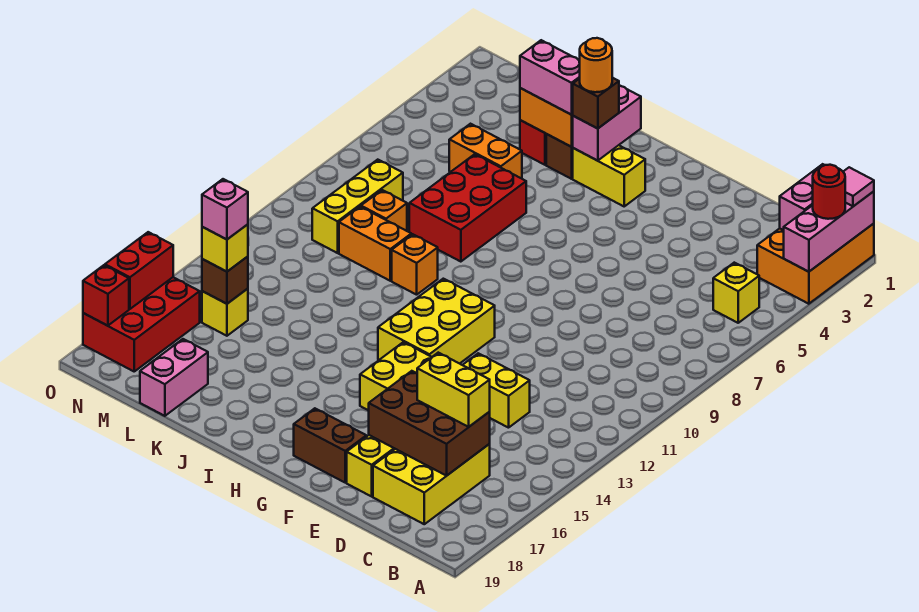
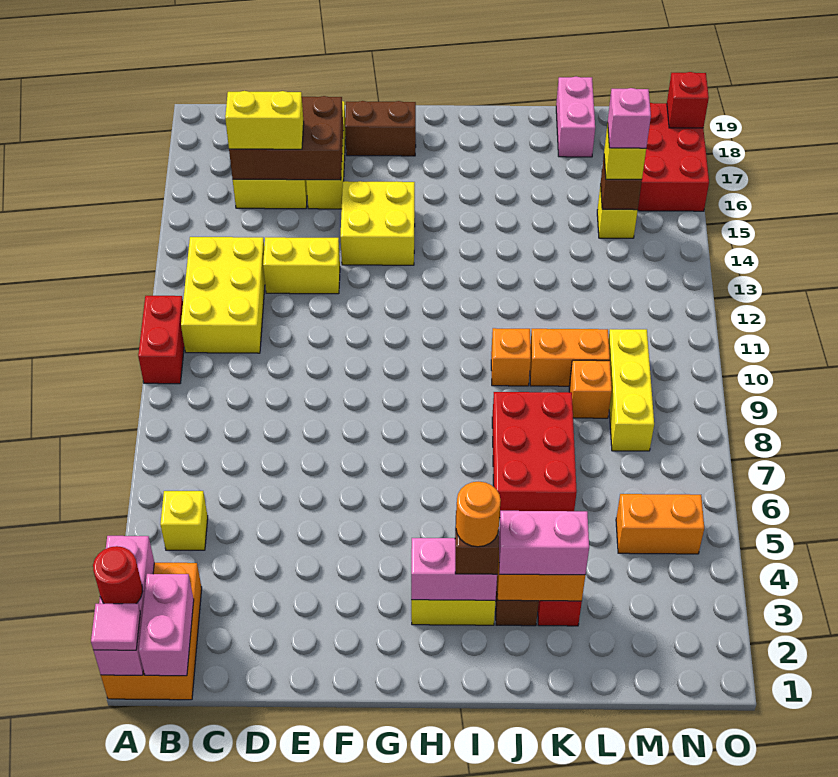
yellow brick G11:H13 level 1 -> yellow brick B11:C13 level 1
pink brick I2:I3 level 2 -> pink brick H3:I3 level 2
orange brick K5:L5 level 1 -> orange brick M5:N5 level 1
red brick O16:O17 level 2 -> red brick A10:A11 level 1

